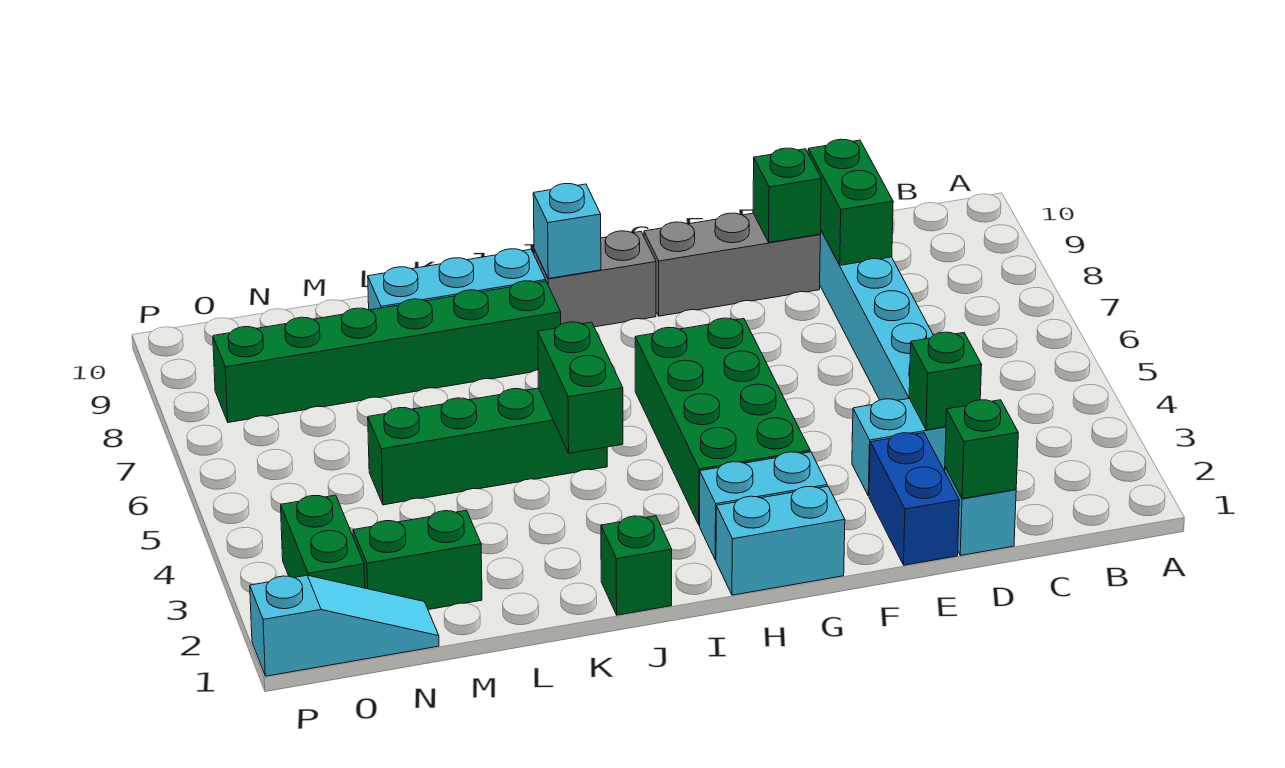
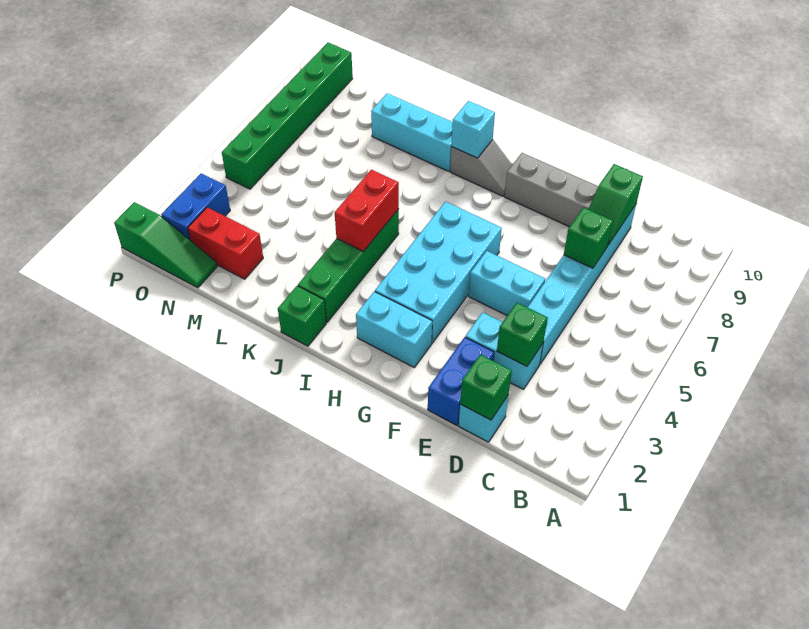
green brick D8:D9 level 2 -> green slope D8:D9 level 2 top 9
green brick E9 level 2 -> green brick D7 level 2
cyan brick G1:H1 level 1 -> cyan brick E5:F5 level 1
green brick G3:H6 level 1 -> cyan brick G3:H6 level 1
grey brick H9:I9 level 1 -> grey slope H9:I9 level 1 top I
green brick J4:J5 level 2 -> red brick J4:J5 level 2
green brick J5:M5 level 1 -> green brick J2:J5 level 1
green brick J8:O8 level 1 -> green brick O5:O10 level 1
green brick M2:N2 level 1 -> red brick M2:N2 level 1
cyan slope N1:P1 level 1 top P -> green slope N1:P1 level 1 top P
green brick O2:O3 level 1 -> blue brick O2:O3 level 1

